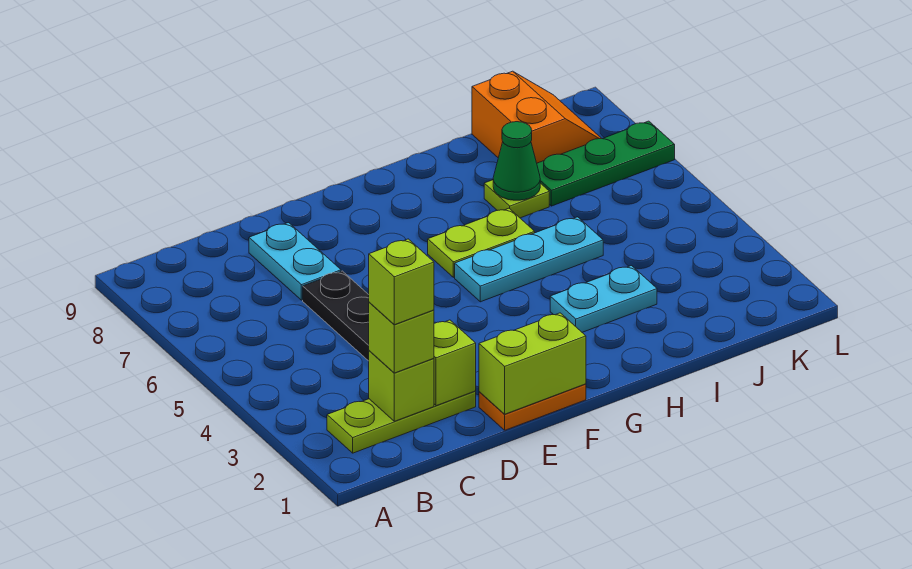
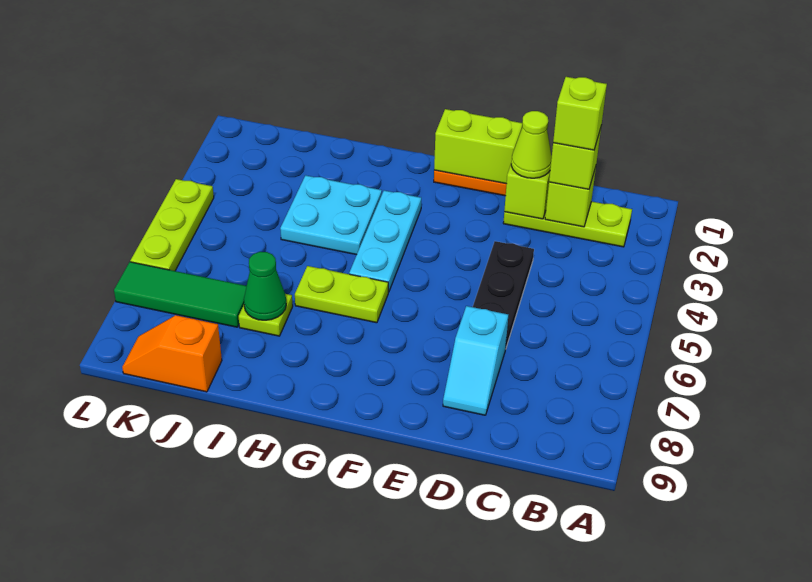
none -> lime cone D2 level 3
cyan plate D7:D8 level 1 -> cyan slope D7:D8 level 1 top 7
cyan plate G5:I5 level 1 -> cyan plate G3:G5 level 1
cyan plate H3:I3 level 1 -> cyan plate H3:I4 level 1
green plate J7:L7 level 1 -> green tile J7:L7 level 1
orange slope J8:K9 level 1 top J -> orange slope J9:K9 level 1 top J
none -> lime plate L4:L6 level 1

